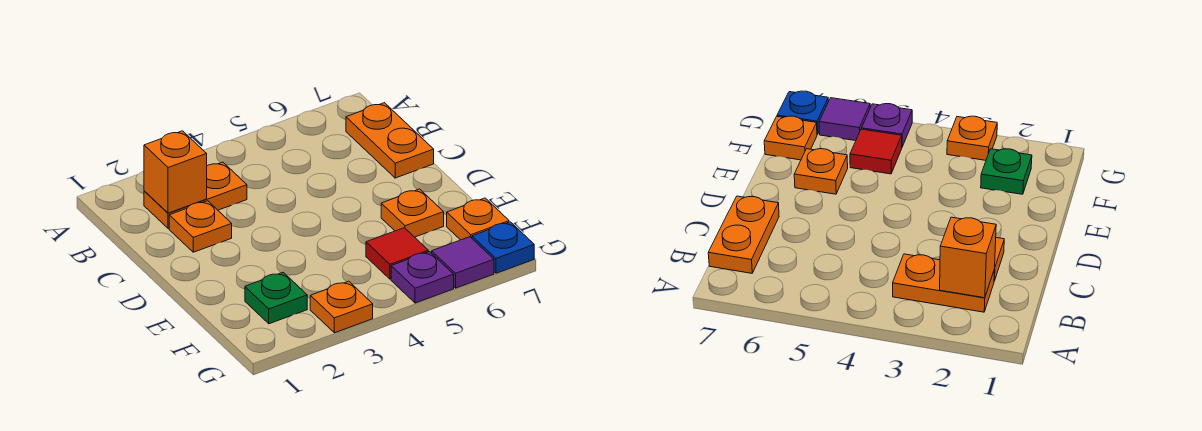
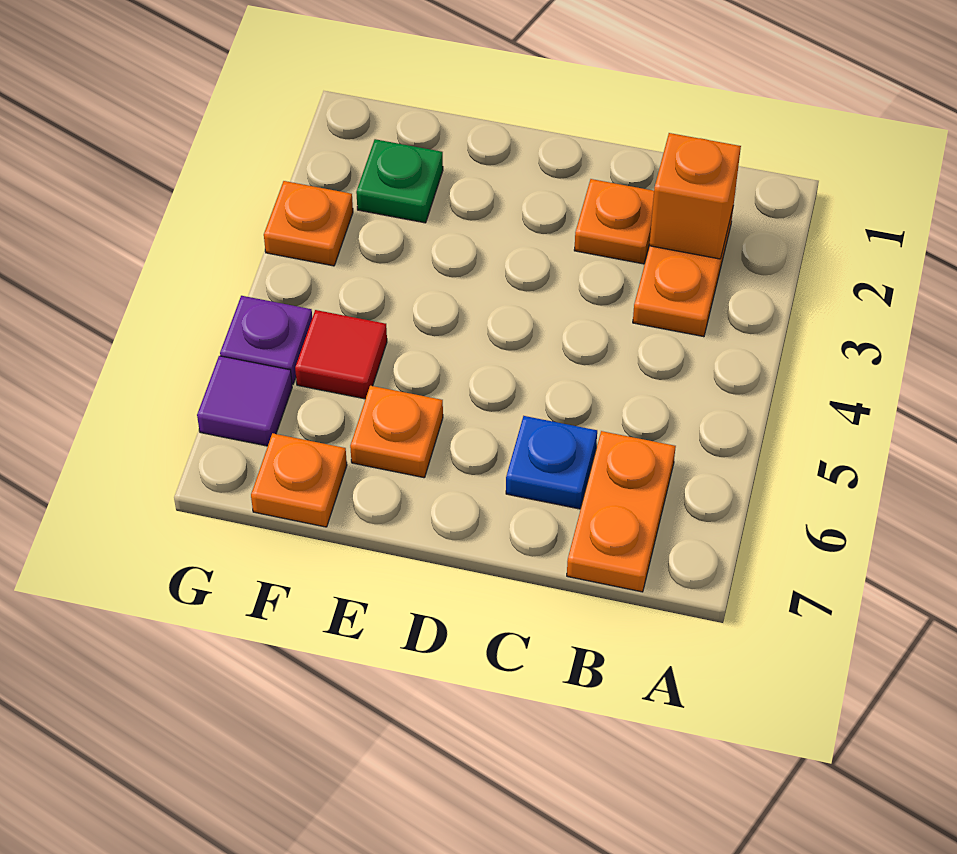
orange plate B7:C7 level 1 -> orange plate B6:B7 level 1
blue plate G7 level 1 -> blue plate C6 level 1

